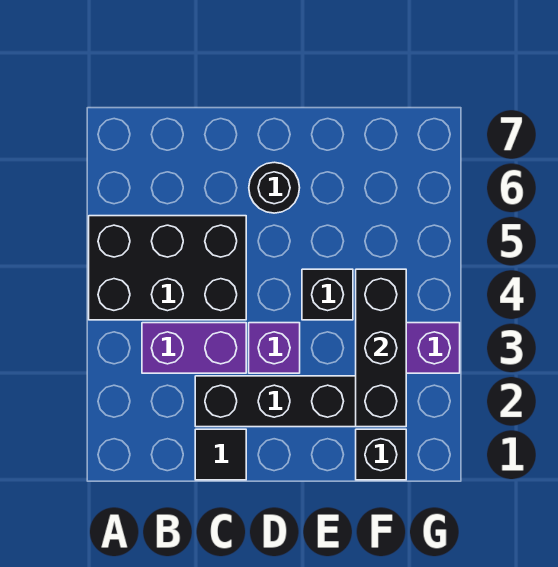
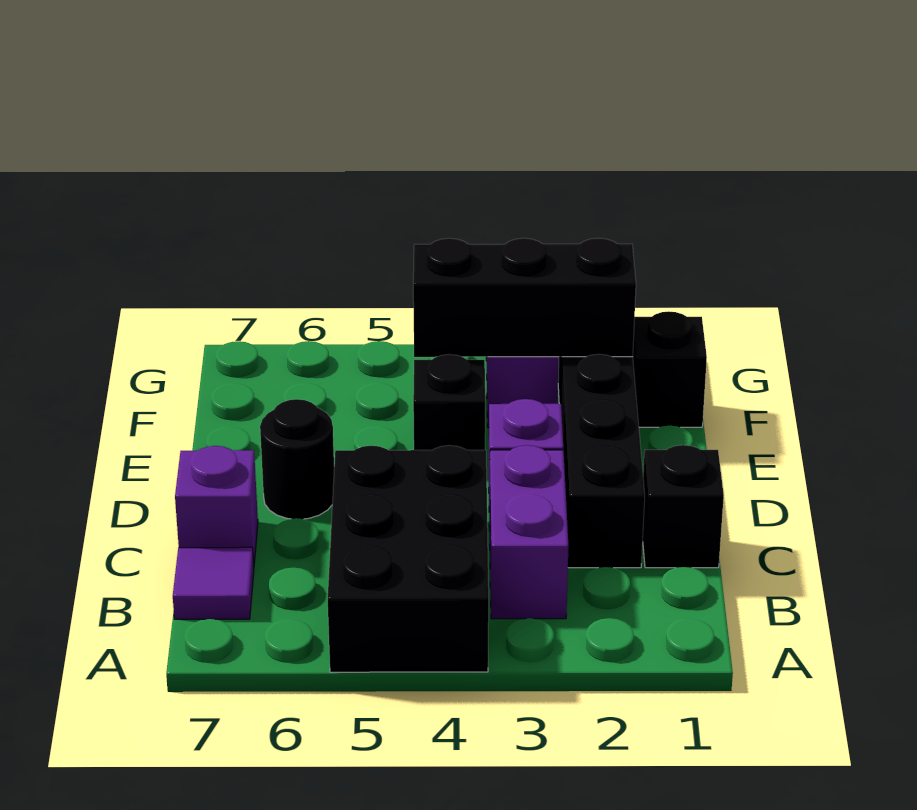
none -> purple tile B7 level 1
black tile C1 level 1 -> black brick C1 level 1
none -> purple brick C7 level 1

